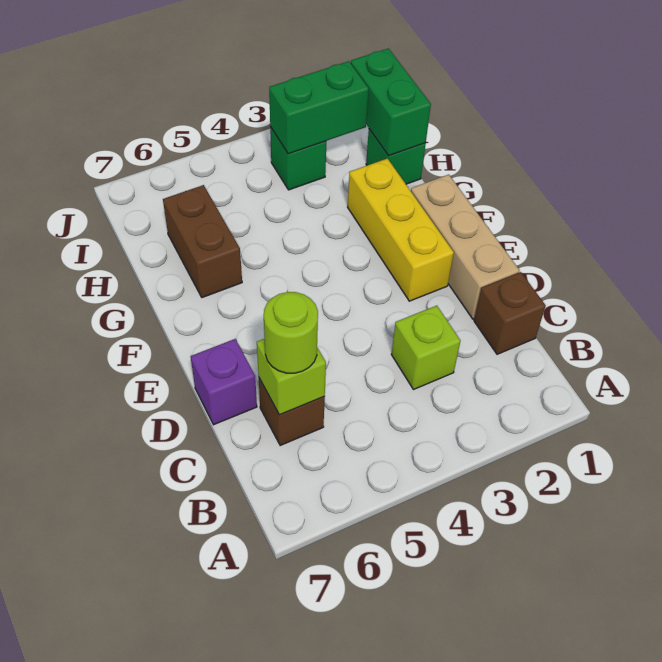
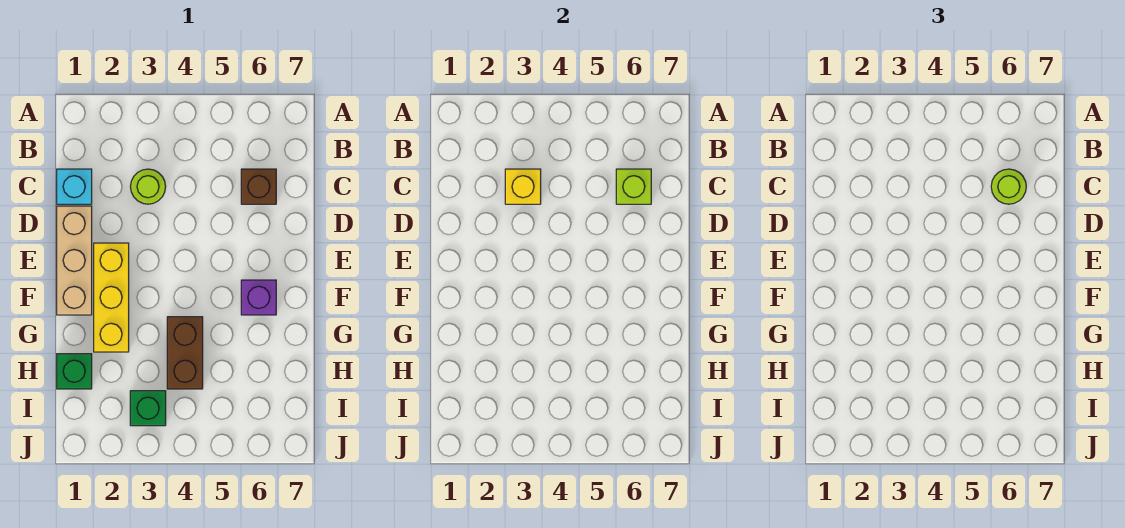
brown brick C1 level 1 -> cyan brick C1 level 1
lime brick C3 level 1 -> lime round brick C3 level 1
none -> yellow brick C3 level 2
purple brick D7 level 1 -> purple brick F6 level 1
brown brick G6:H6 level 1 -> brown brick G4:H4 level 1
green brick H1:I1 level 2 -> none
green brick I2:I3 level 2 -> none

